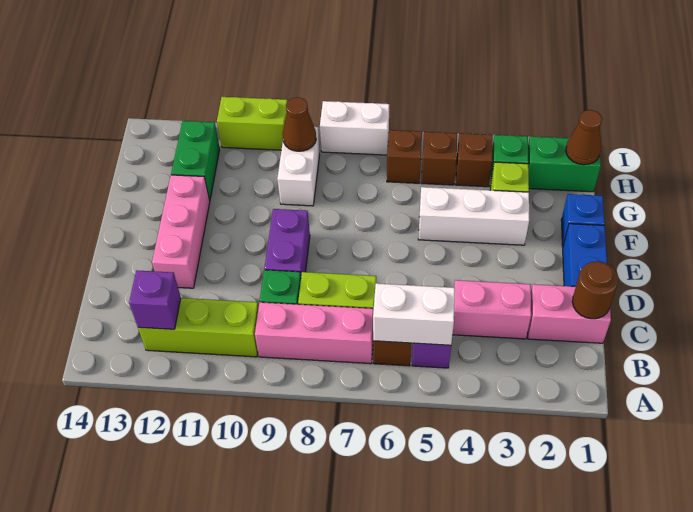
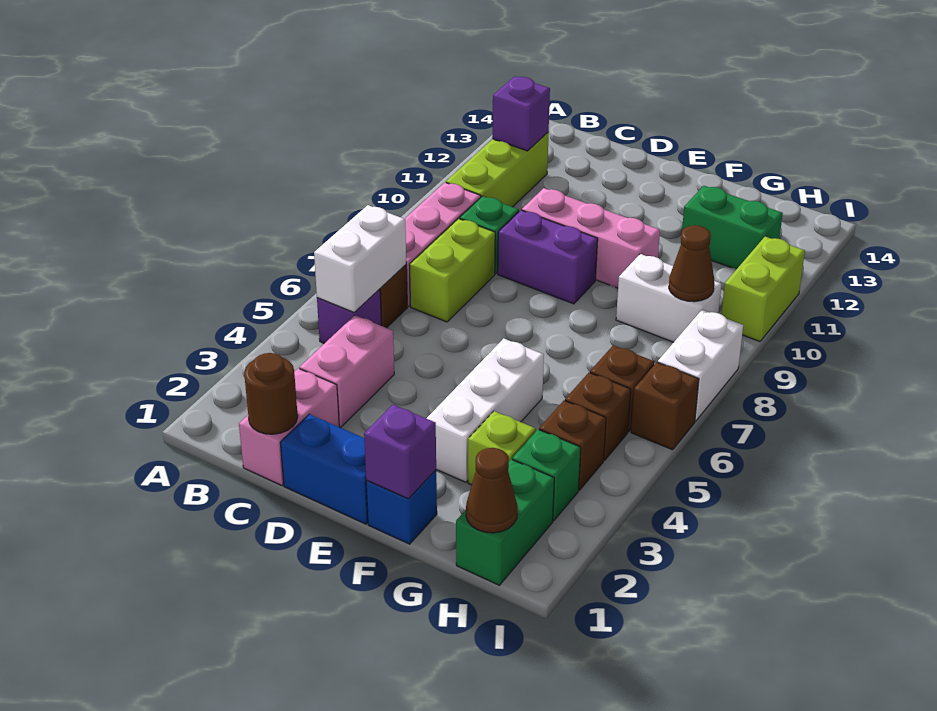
pink brick D12:F12 level 1 -> pink brick D10:F10 level 1
none -> purple brick F1 level 2
none -> brown brick I6 level 1

